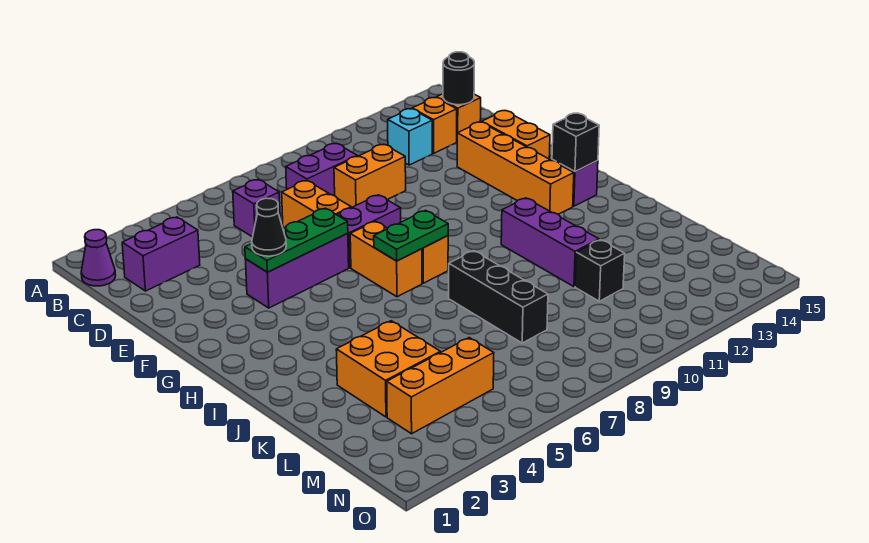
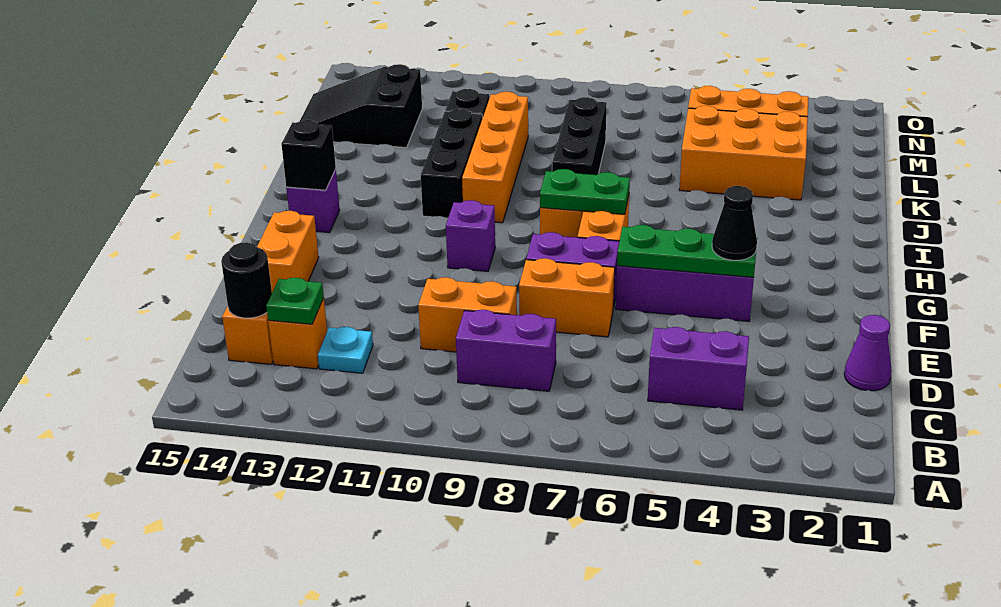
purple cone B1 level 1 -> purple cone D1 level 1
purple brick C2:C3 level 1 -> purple brick C4:C5 level 1
purple brick C6 level 1 -> purple brick G10 level 1
cyan brick C12 level 1 -> cyan plate C12 level 1
none -> green plate C13 level 2
orange brick D7:E7 level 1 -> orange brick E7:E8 level 1
orange brick E13:H13 level 1 -> orange brick I10:L10 level 1
purple brick I11:K11 level 1 -> black brick I11:K11 level 1
orange brick K3:L4 level 1 -> orange brick K3:L5 level 1
none -> black slope L13:M15 level 1 top 13

